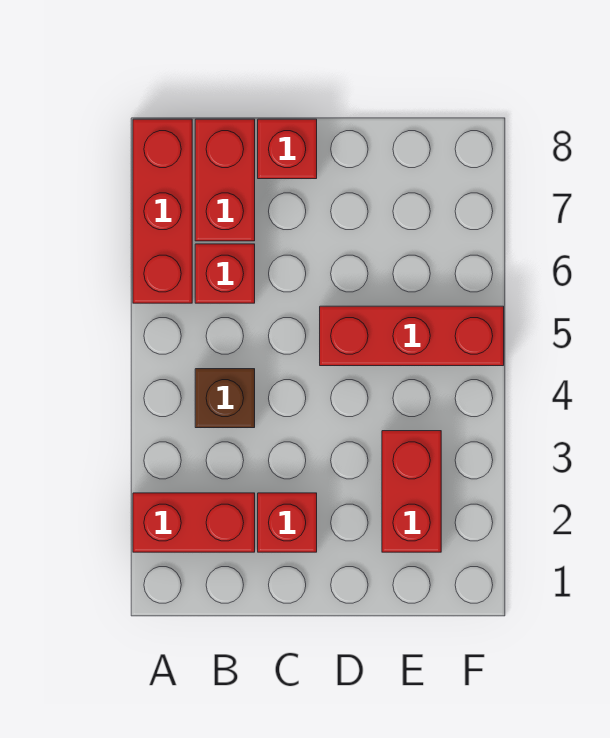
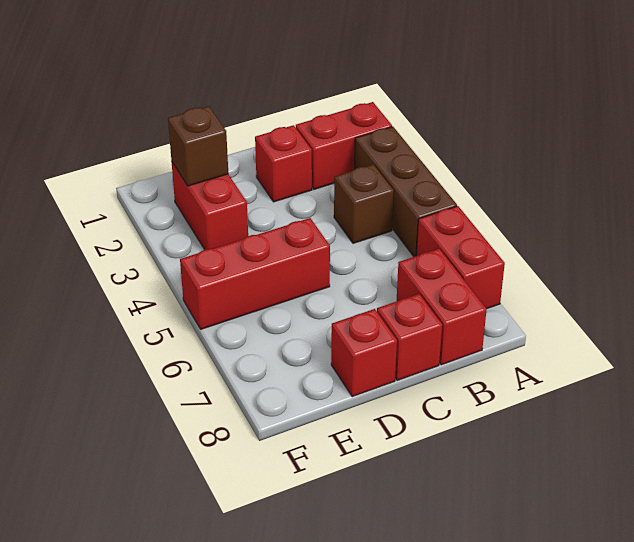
none -> brown brick A3:A5 level 1
red brick A6:A8 level 1 -> red brick A6:A7 level 1
red brick B6 level 1 -> red brick D8 level 1
none -> brown brick E2 level 2

